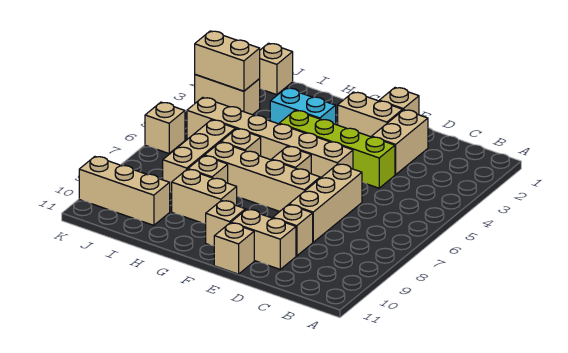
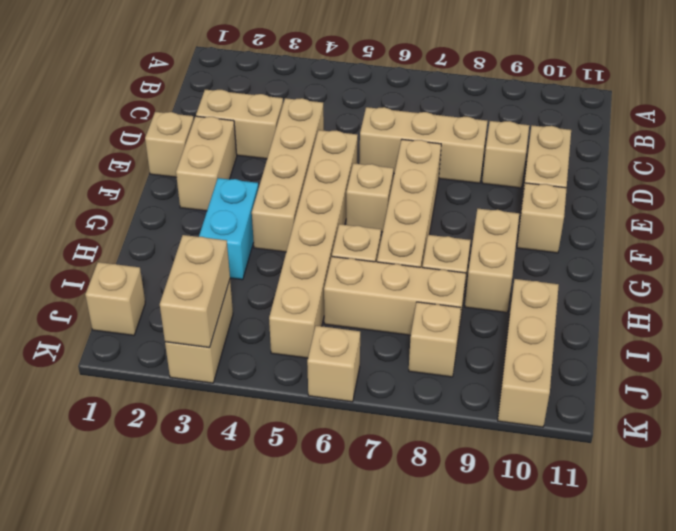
lime brick D4:G4 level 1 -> tan brick D4:G4 level 1
tan brick E11 level 1 -> tan brick J8 level 1

